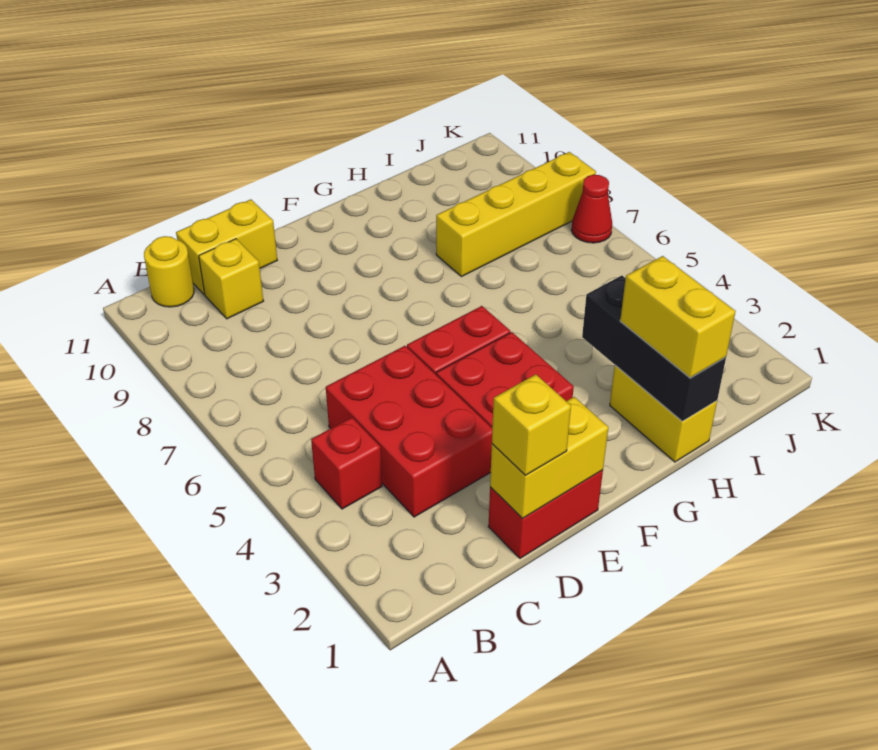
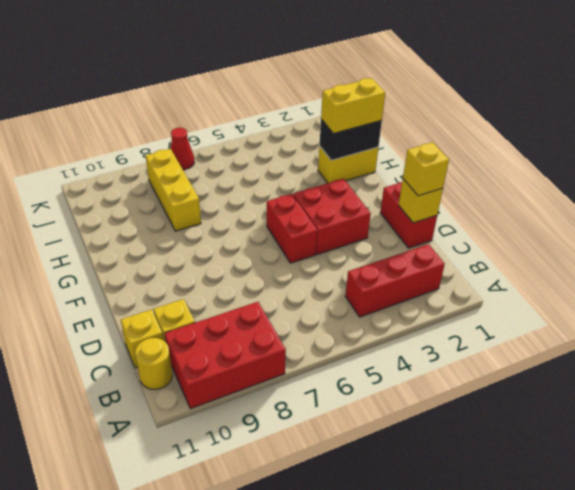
red brick B4 level 1 -> red brick B2:B4 level 1
red brick C3:D5 level 1 -> red brick A8:B10 level 1
yellow brick C11:D11 level 1 -> yellow brick C11 level 1
yellow brick D1:E1 level 2 -> yellow brick D1 level 2
black brick H1:H3 level 2 -> black brick H1:H2 level 2
yellow brick H8:K8 level 1 -> yellow brick H8:J8 level 1

